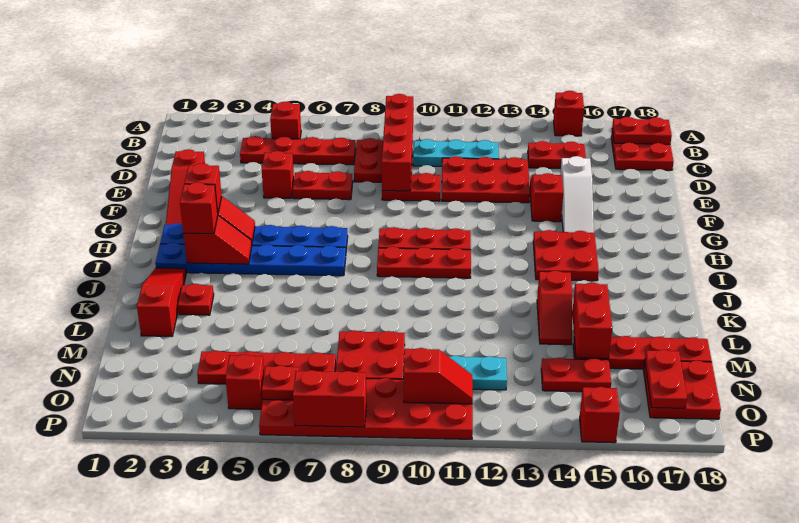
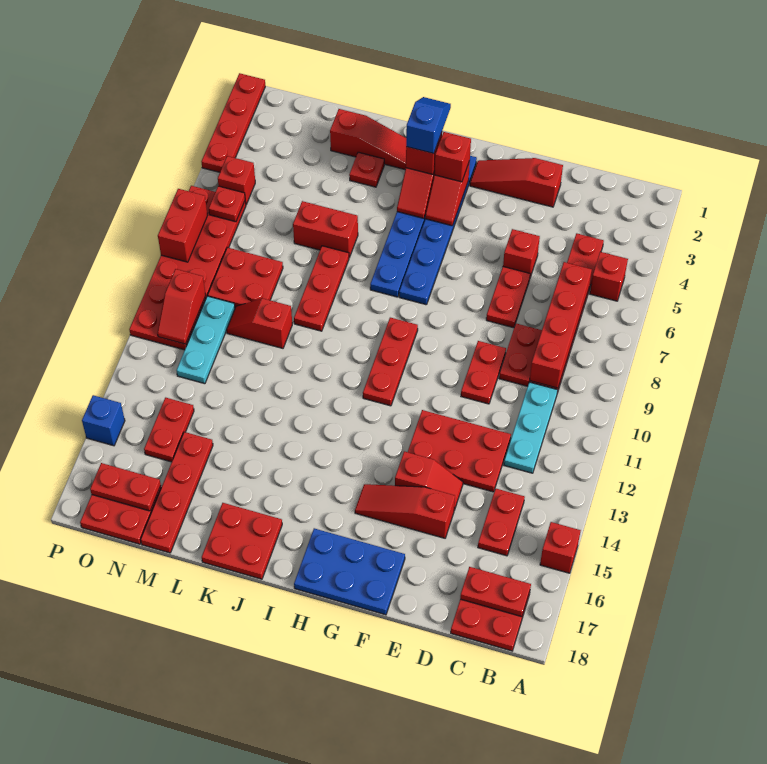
red brick B9:E9 level 2 -> red brick C6:C9 level 2
red plate B17:B18 level 2 -> red plate B17:C17 level 2
red plate D11:E13 level 1 -> red plate D12:F13 level 1
white slope E15:G15 level 1 top E -> red slope E15:G15 level 1 top E
none -> blue plate F17:H18 level 1
red plate H14:I15 level 1 -> red plate J17:K18 level 1
none -> blue slope I2:I3 level 4 top 3
red plate I9:I11 level 1 -> red plate K7:K9 level 1
red slope K14:L14 level 1 top K -> red slope L10:M10 level 1 top L
red brick L15:M15 level 2 -> red brick K6:L6 level 1
red plate N4:N7 level 1 -> red plate P1:P4 level 1
red brick P15 level 1 -> blue brick P15 level 1

